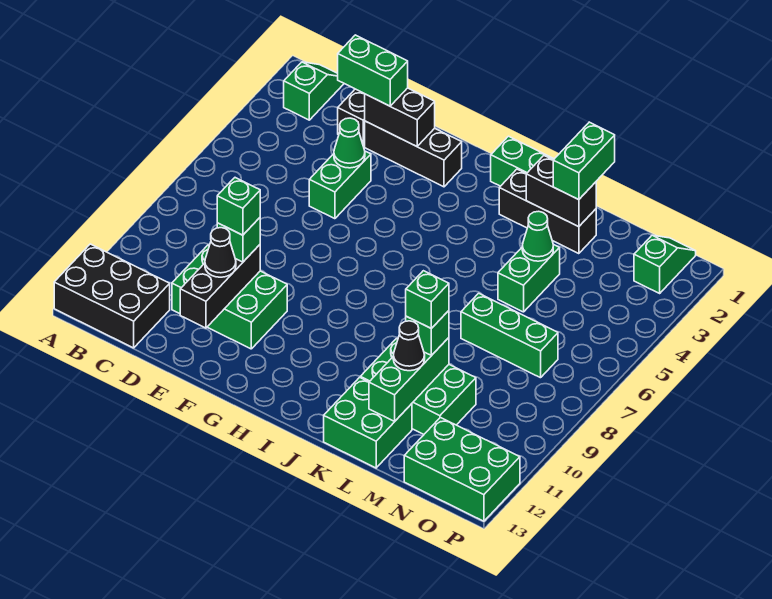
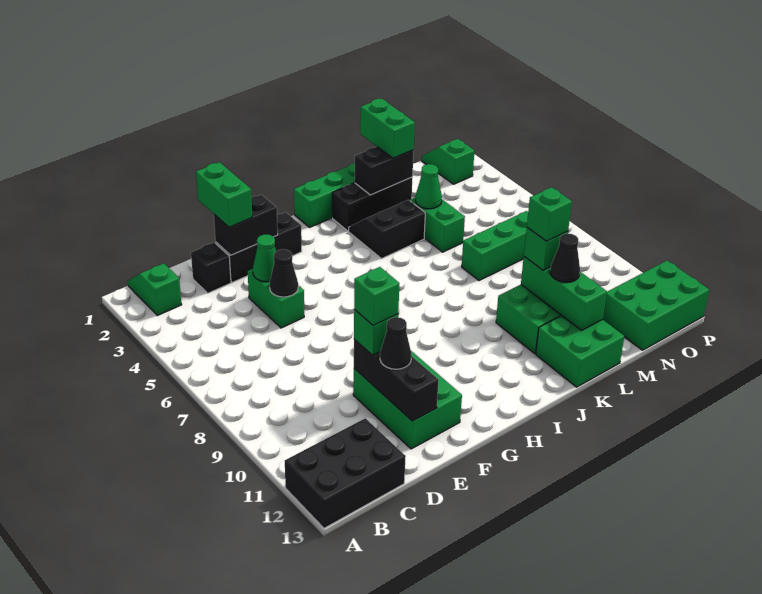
green brick D2:E2 level 3 -> green brick E1:E2 level 3
green brick D10:F11 level 1 -> green brick E10:F12 level 1
none -> black cone E5 level 2
none -> black slope J3:K4 level 1 top 4

